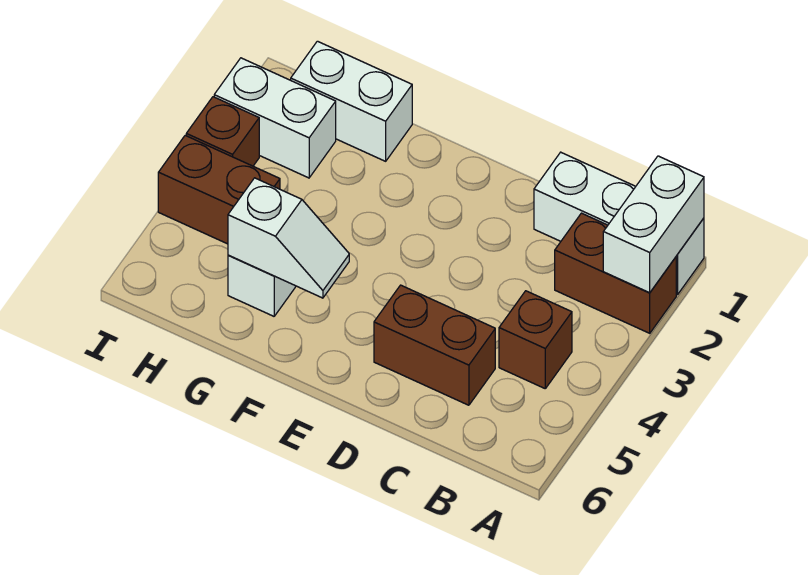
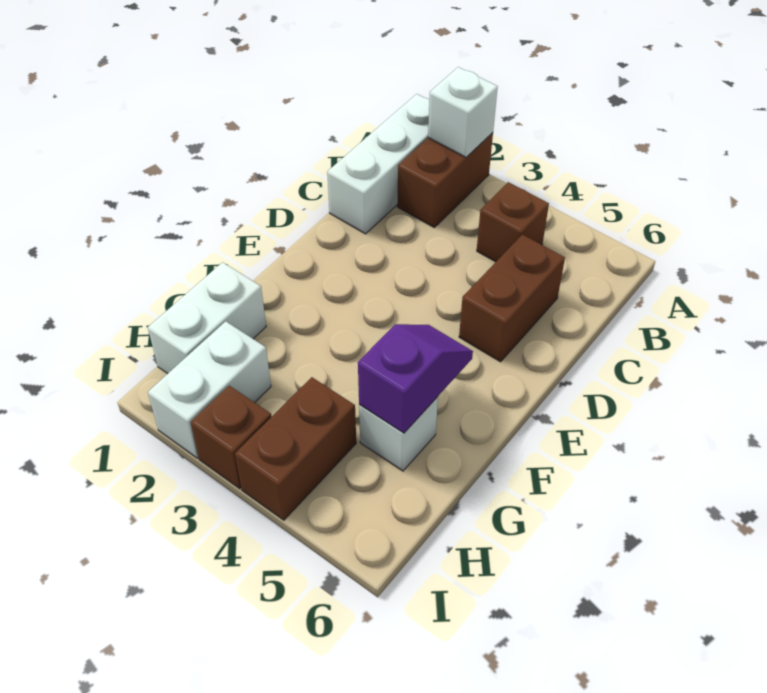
white brick A1:A2 level 2 -> white brick A2 level 2
white slope F5:G5 level 2 top G -> purple slope F5:G5 level 2 top G

